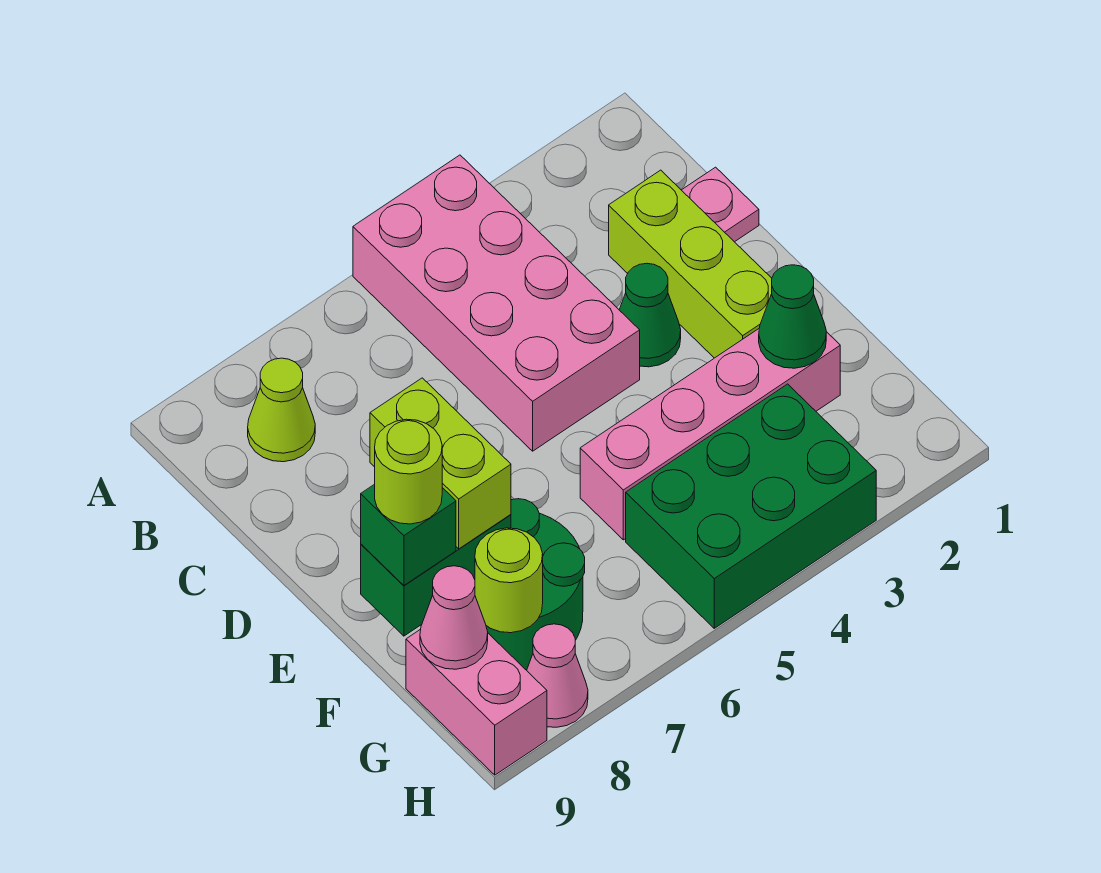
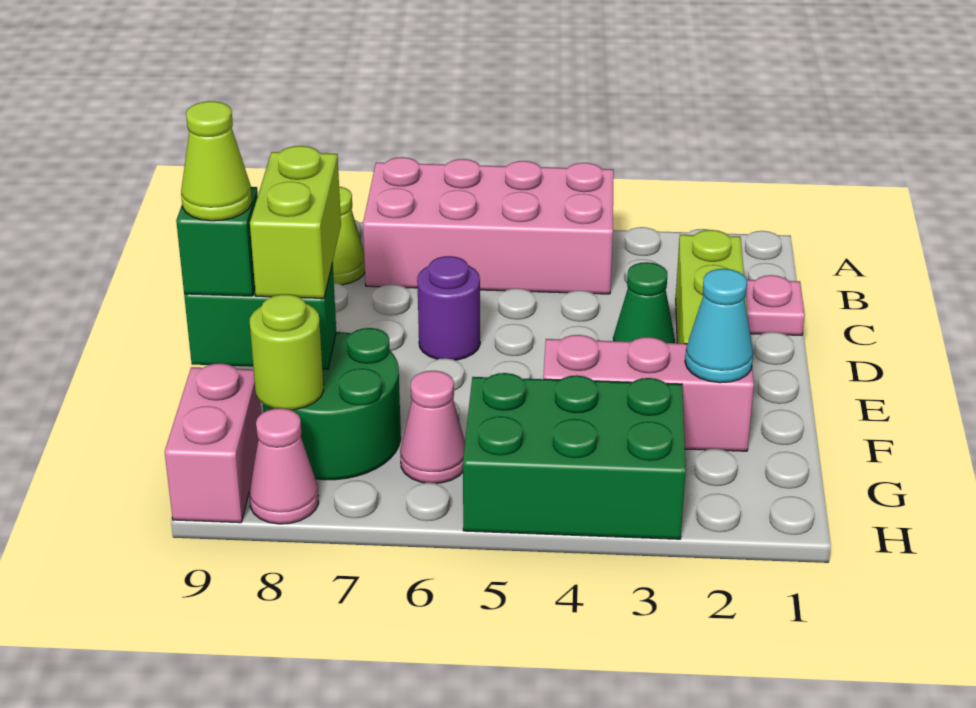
pink brick A4:D5 level 1 -> pink brick A4:B7 level 1
none -> purple round brick D6 level 1
pink brick F2:F5 level 1 -> pink brick F2:F4 level 1
green cone F2 level 2 -> cyan cone F2 level 2
lime round brick F9 level 4 -> lime cone F9 level 4
pink cone G9 level 2 -> pink cone G6 level 1

